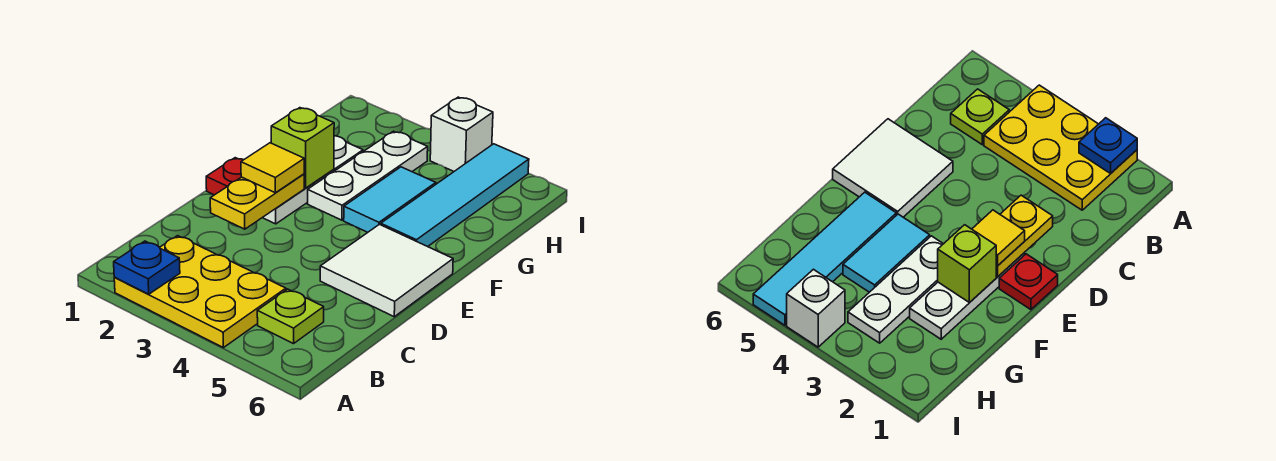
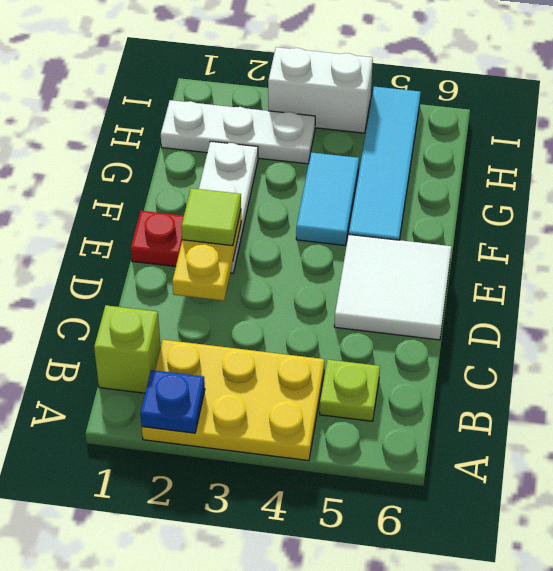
yellow tile E2 level 3 -> lime tile E2 level 3
lime brick F2 level 2 -> lime brick B1 level 1
white plate F3:H3 level 1 -> white plate H1:H3 level 1
white brick I4 level 1 -> white brick I3:I4 level 1

